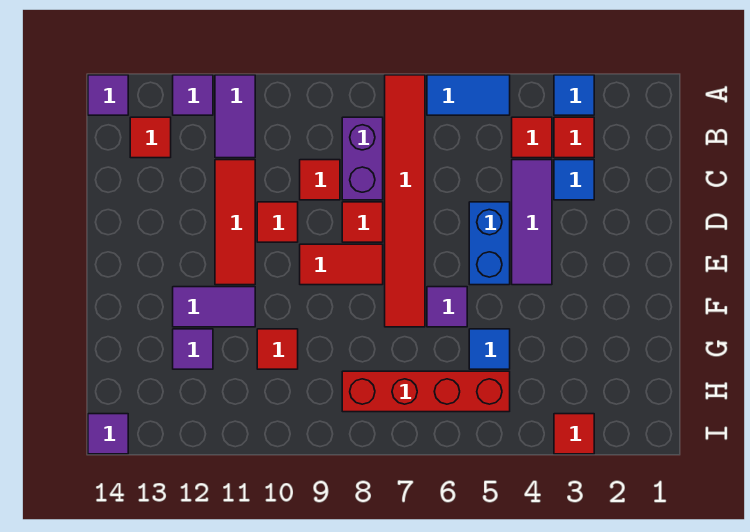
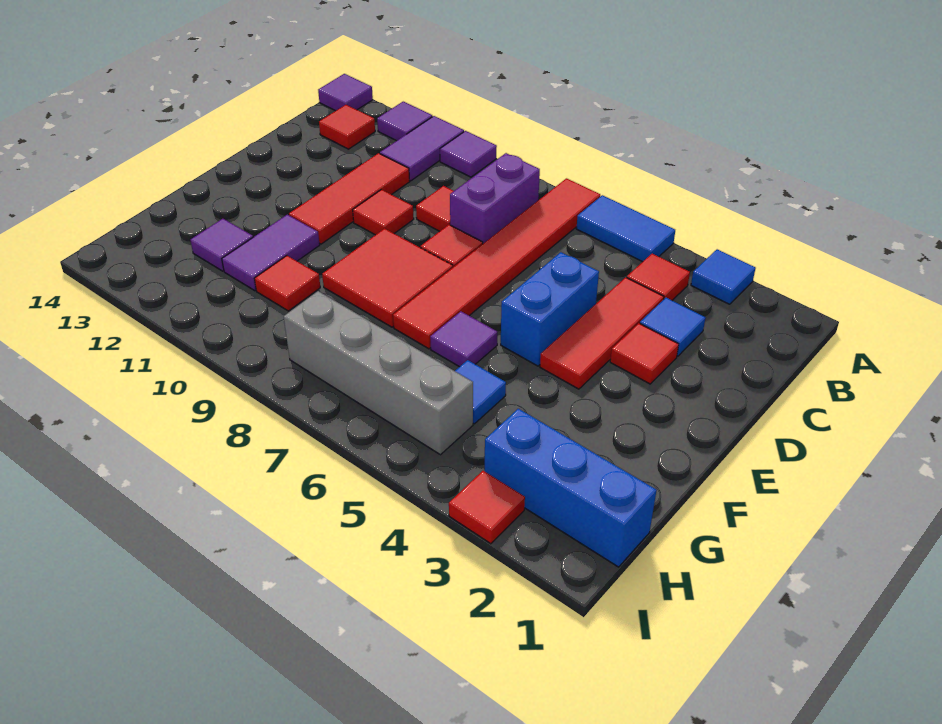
red tile B3 level 1 -> red tile D3 level 1
purple tile C4:E4 level 1 -> red tile C4:E4 level 1
red tile E8:E9 level 1 -> red tile E8:F9 level 1
purple tile F11:F12 level 1 -> purple tile F11:G11 level 1
none -> blue brick H1:H3 level 1
red brick H5:H8 level 1 -> grey brick H5:H8 level 1
purple tile I14 level 1 -> purple tile A10 level 1

